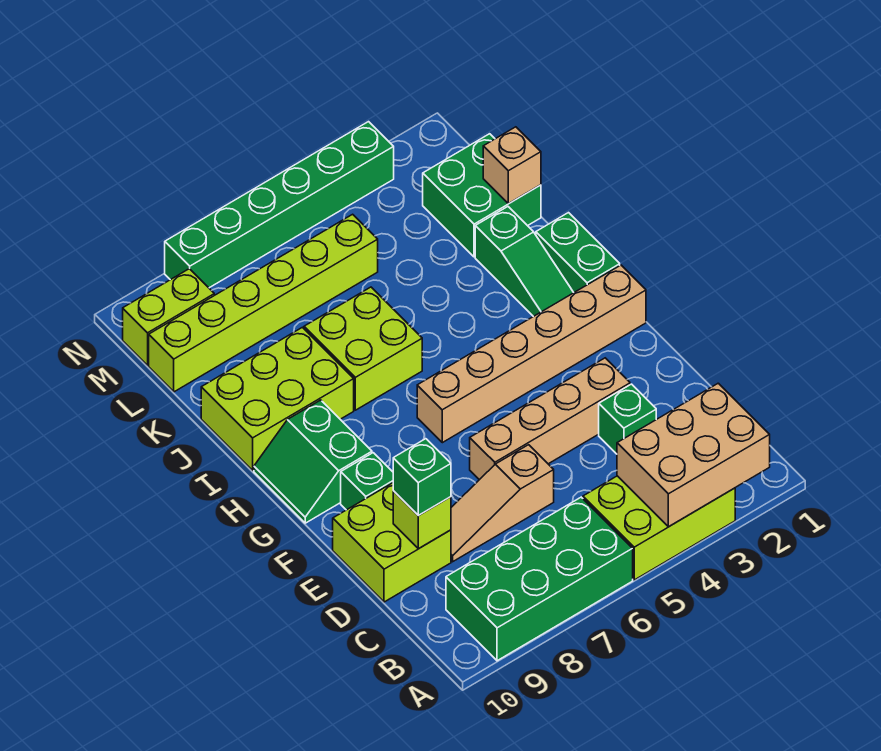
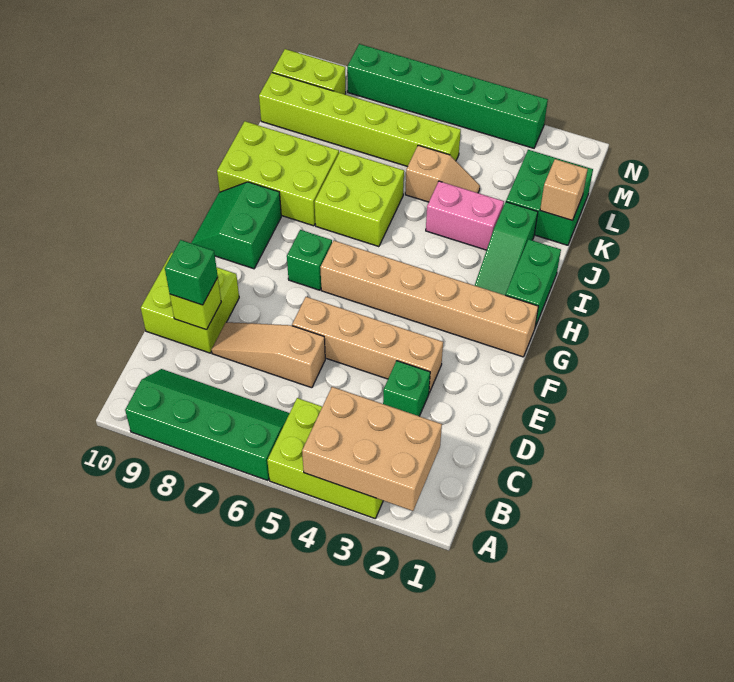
green brick A6:B9 level 1 -> green slope A6:B9 level 1 top A
green brick F9 level 1 -> green brick G7 level 1
none -> pink brick J3:J4 level 1
none -> tan slope K4:K5 level 1 top 5

